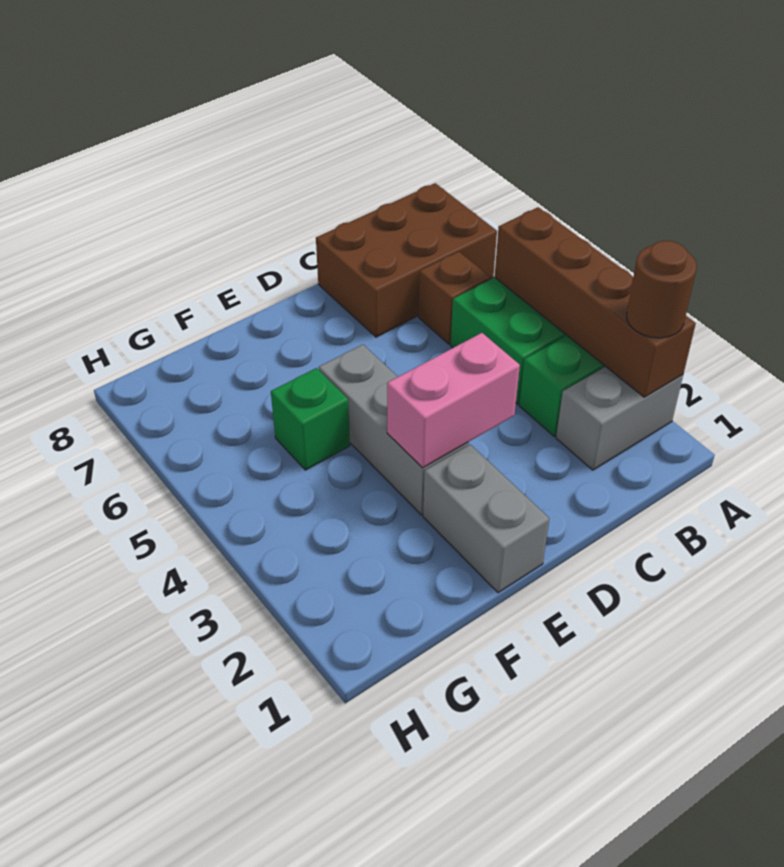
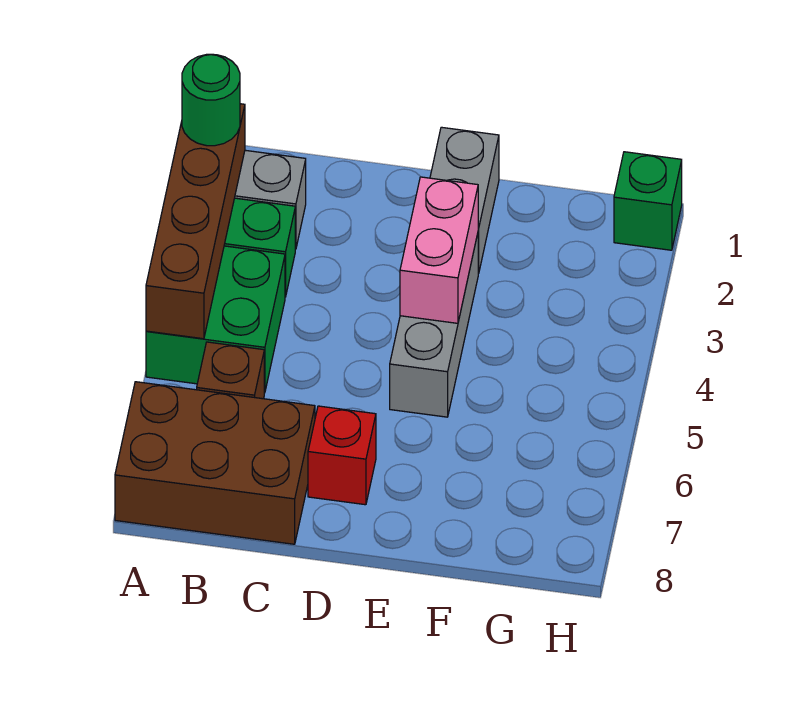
brown round brick A2 level 3 -> green round brick A2 level 3
pink brick D3:E3 level 2 -> pink brick E3:E4 level 2
none -> red brick D7 level 1
green brick F5 level 1 -> green brick H1 level 1

